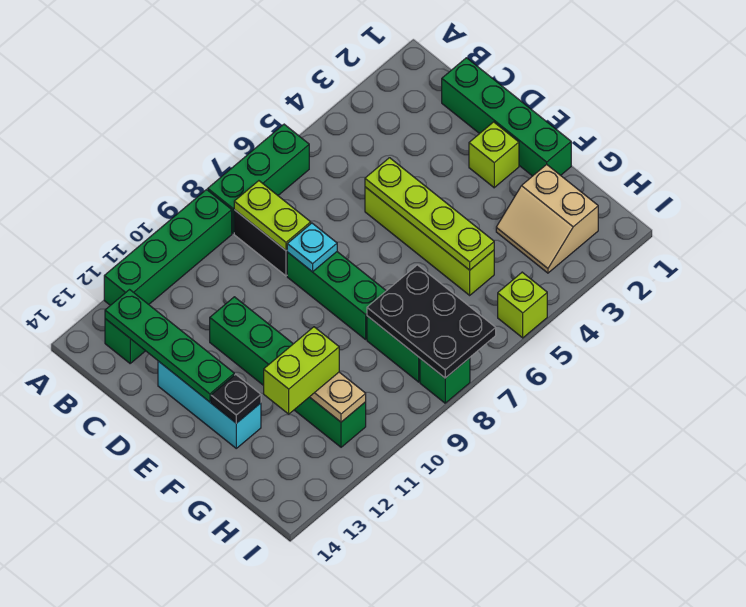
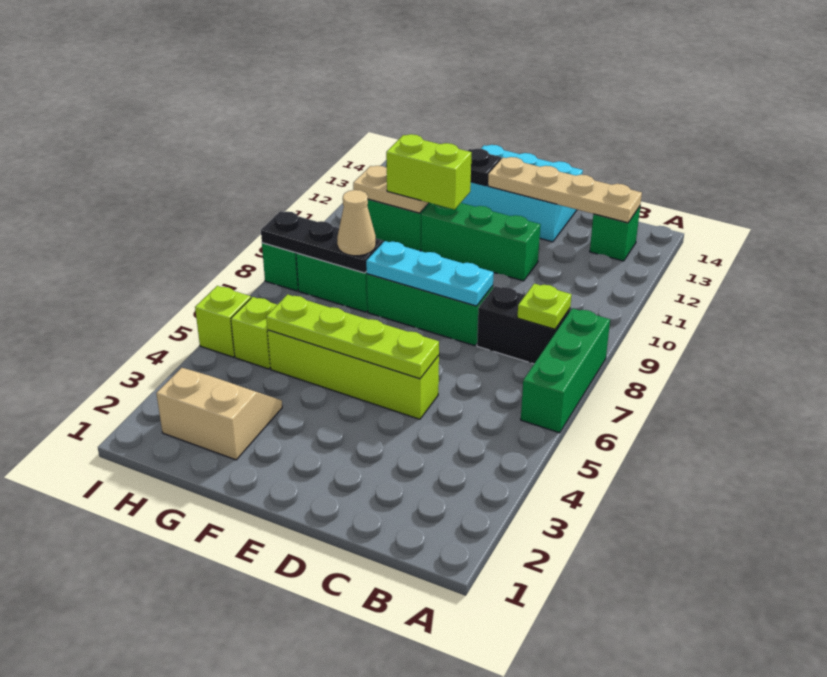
green brick A9:A12 level 1 -> none
lime plate B8:C8 level 2 -> lime plate B8 level 2
green plate B13:E13 level 2 -> tan plate B13:E13 level 2
green brick C1:F1 level 1 -> none
cyan plate D8 level 2 -> cyan plate D8:F8 level 2
cyan brick D13:F13 level 1 -> cyan brick D13:F14 level 1
lime brick E2 level 1 -> lime brick H5 level 1
black plate G7:I8 level 2 -> black plate G8:I8 level 2
none -> tan cone G8 level 3
lime brick G11:G12 level 3 -> lime brick F11:G11 level 3

